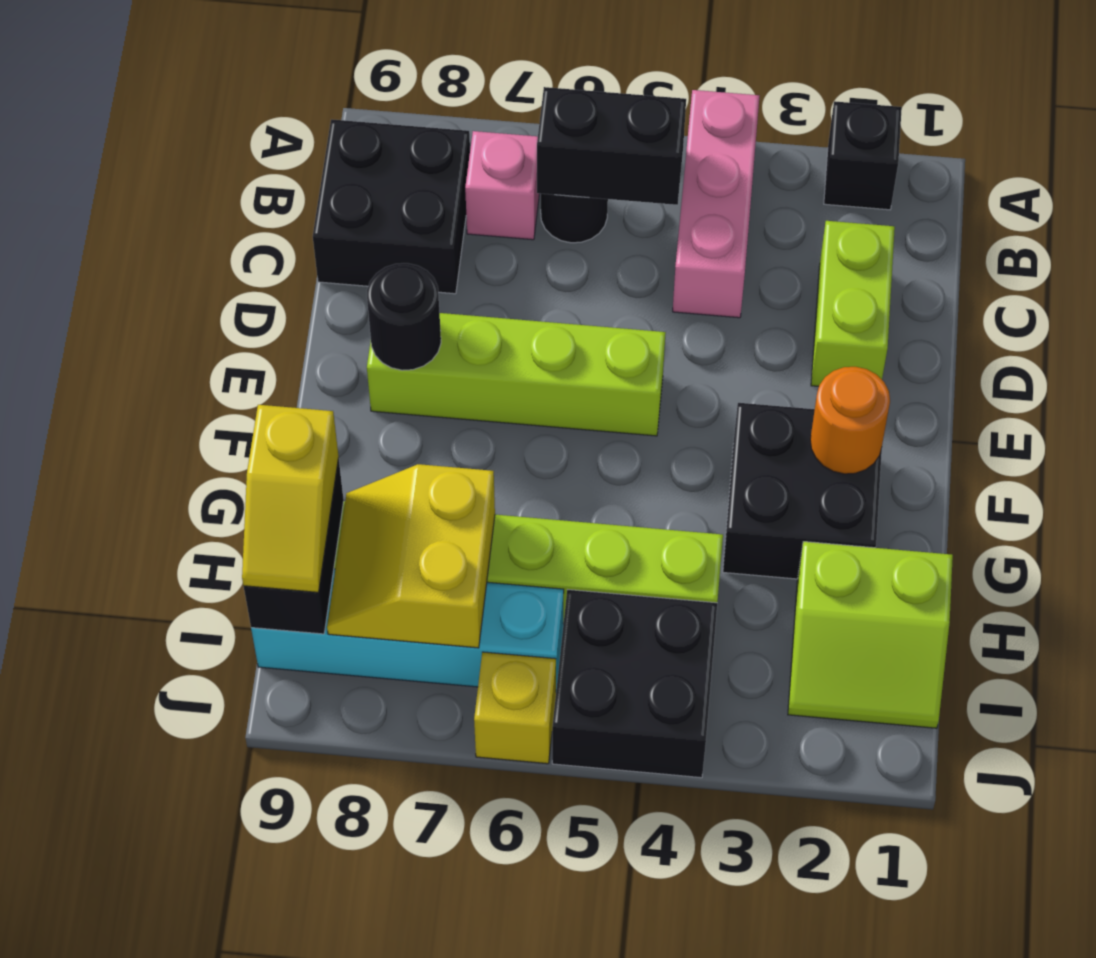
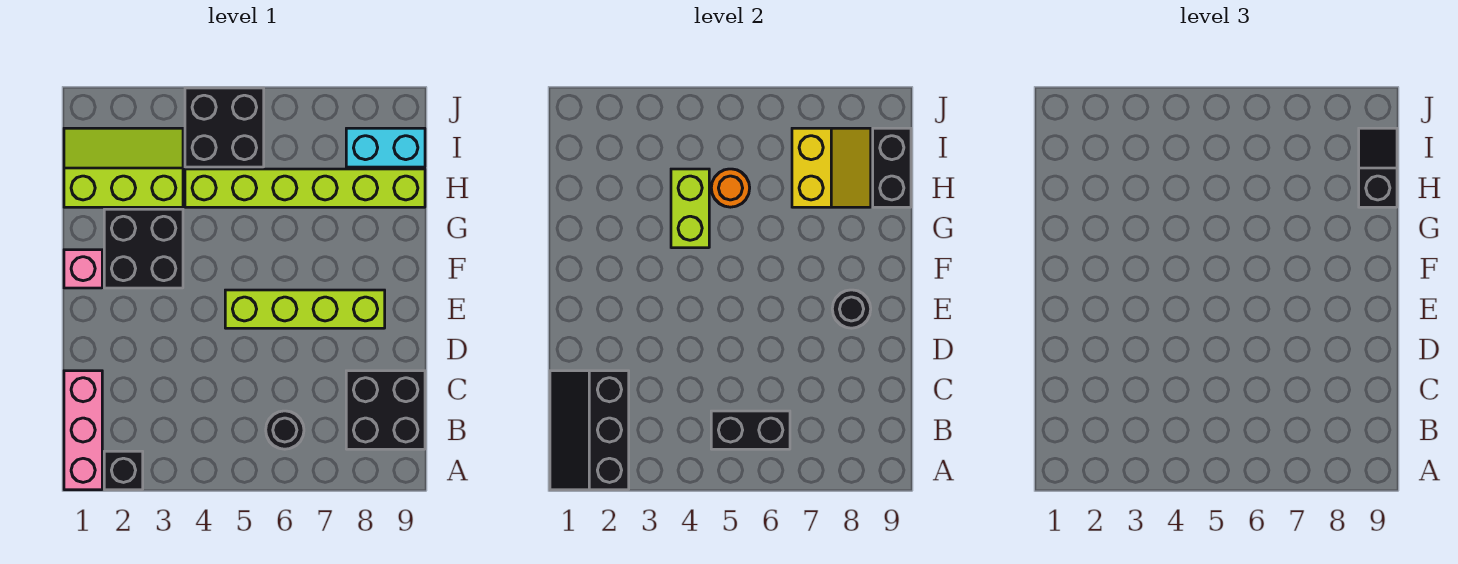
none -> black slope A1:C2 level 2 top 2
pink brick A4:C4 level 1 -> pink brick A1:C1 level 1
pink brick B7 level 1 -> pink brick F1 level 1
lime brick C2:D2 level 1 -> lime brick G4:H4 level 2
orange round brick F2 level 2 -> orange round brick H5 level 2
lime slope H1:I2 level 1 top H -> lime slope H1:I3 level 1 top H
yellow slope H9:I9 level 3 top H -> black slope H9:I9 level 3 top H
cyan brick I6:I9 level 1 -> cyan brick I8:I9 level 1
yellow brick J6 level 1 -> none

